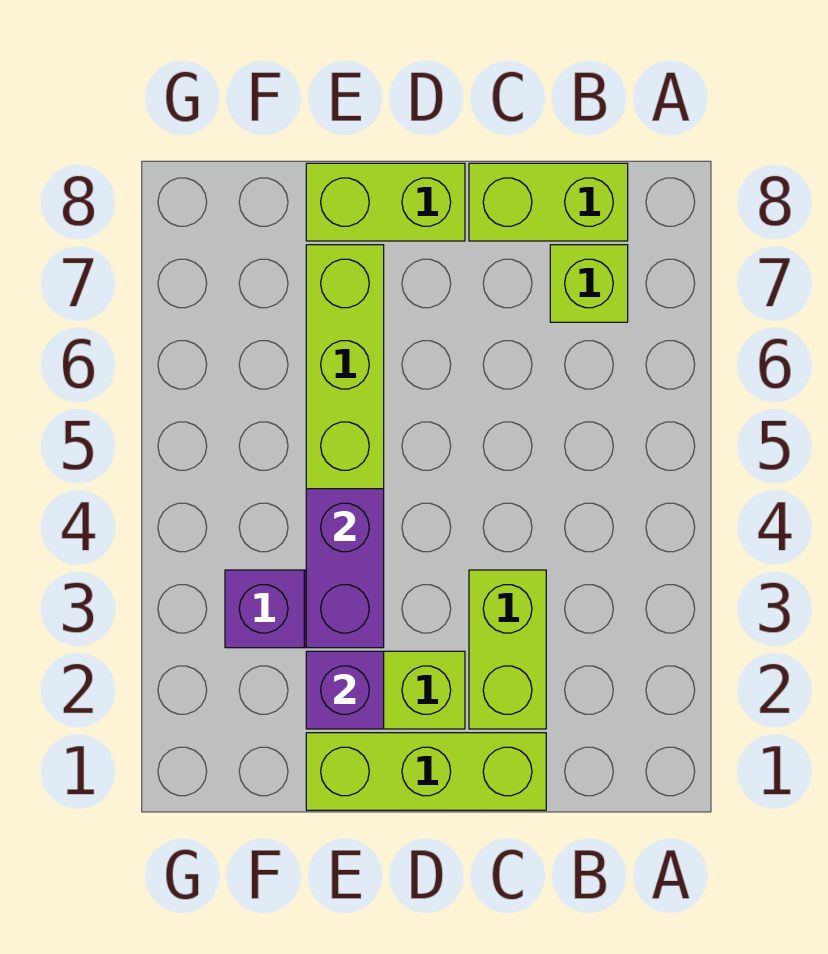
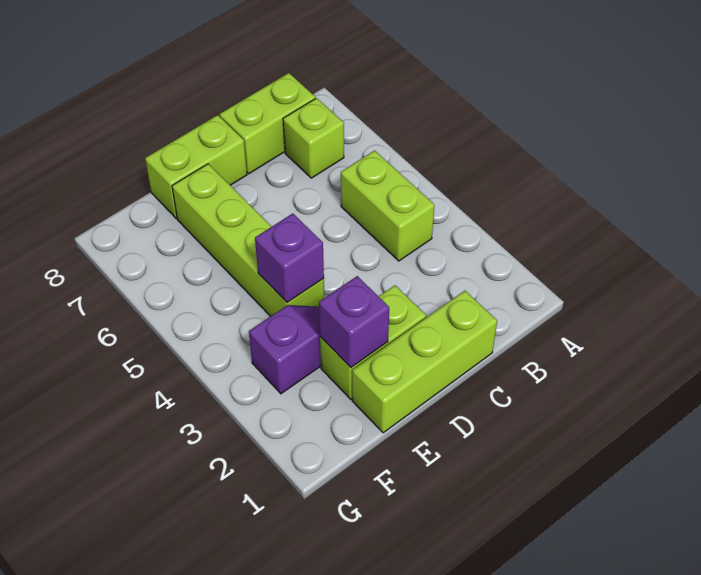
lime brick C2:C3 level 1 -> lime brick B4:B5 level 1
purple brick E3:E4 level 2 -> purple brick E4 level 2

